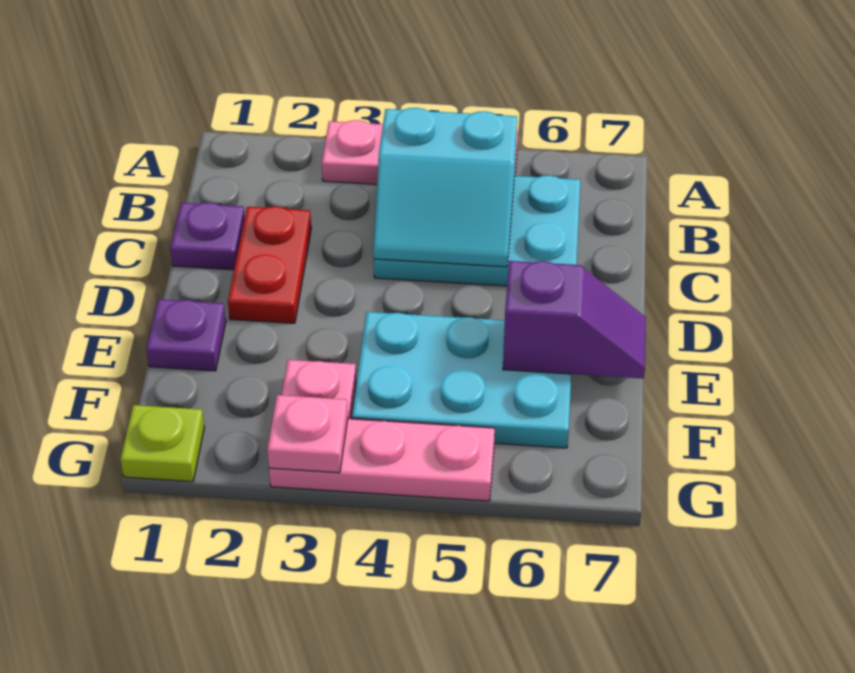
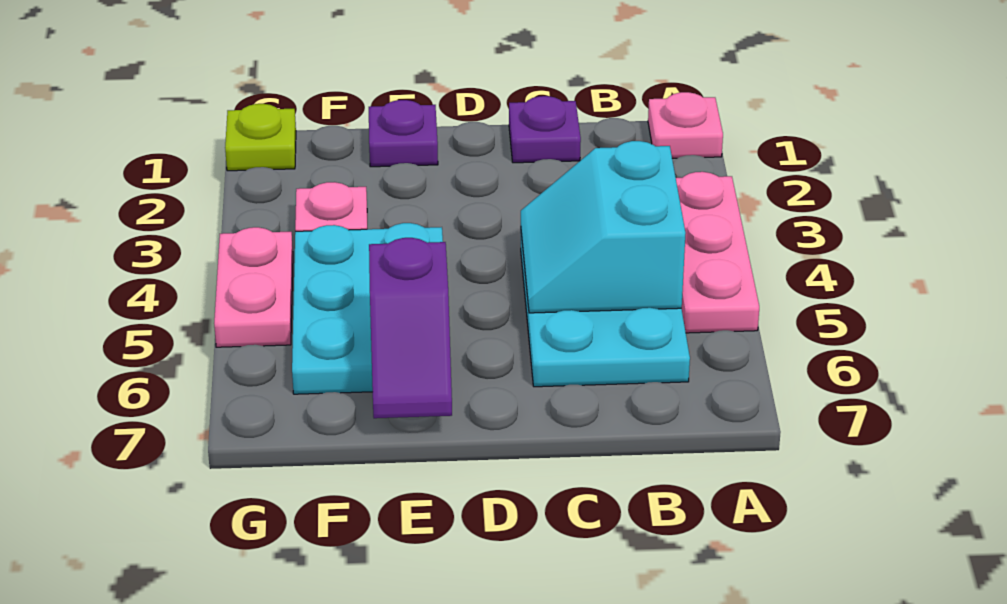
red plate C2:D2 level 1 -> none
pink plate G3:G5 level 1 -> pink plate G4:G5 level 1
pink plate G3 level 2 -> pink plate A1 level 1

